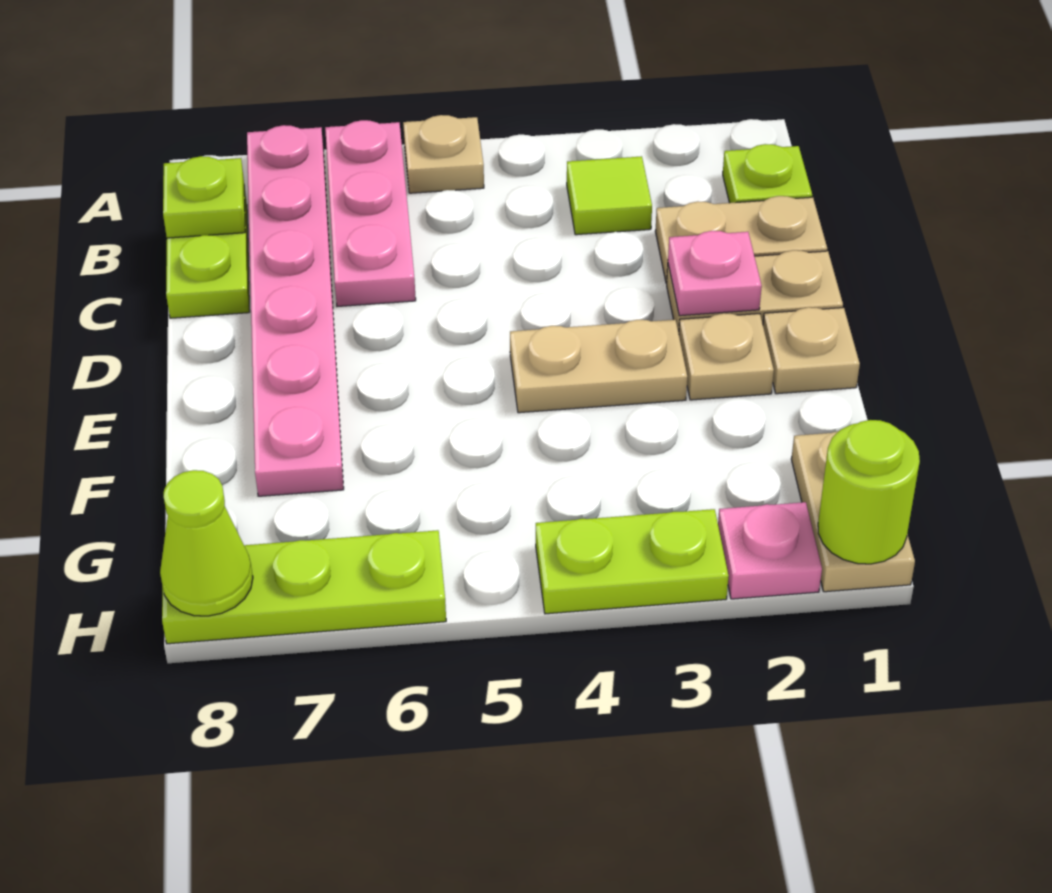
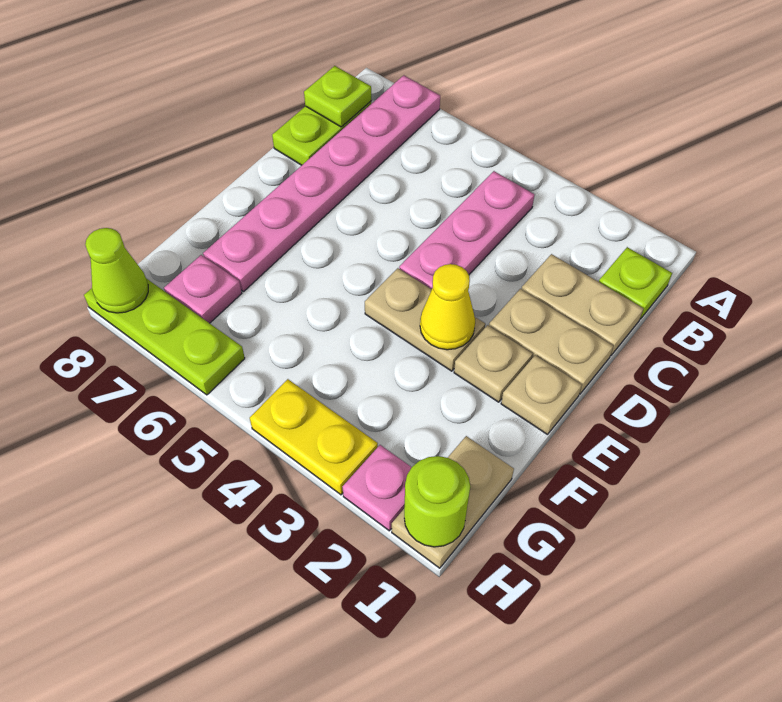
tan plate A5 level 1 -> none
pink plate A6:C6 level 1 -> pink plate B4:D4 level 1
lime tile B3 level 1 -> none
pink plate D2 level 2 -> pink plate G7 level 1
none -> yellow cone E3 level 2
lime plate H3:H4 level 1 -> yellow plate H3:H4 level 1

